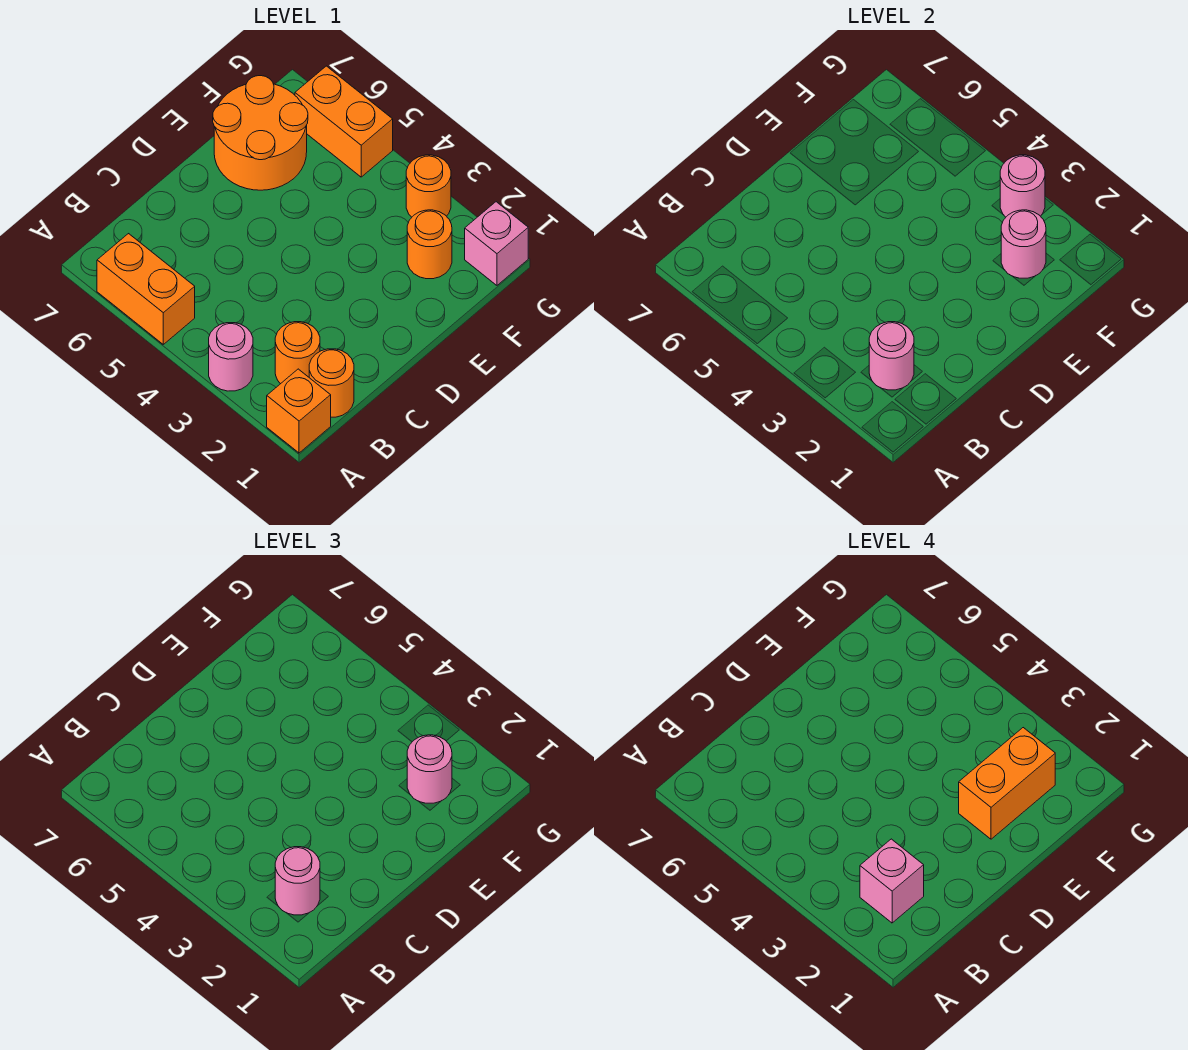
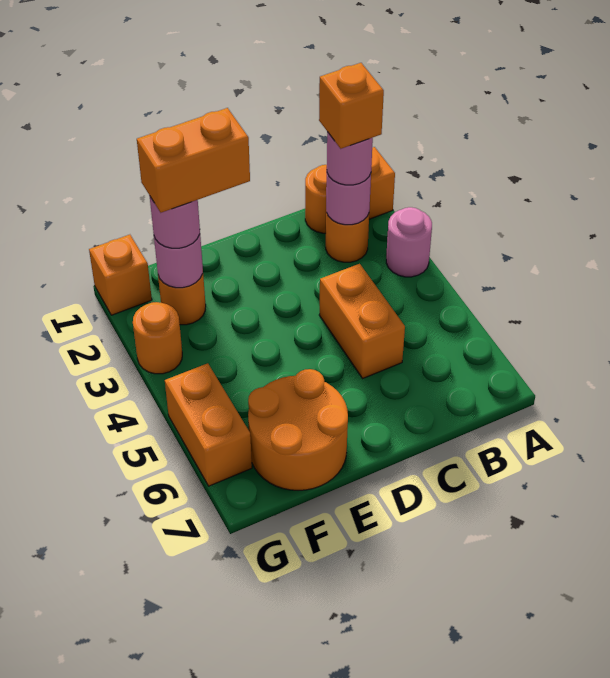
orange brick A5:A6 level 1 -> orange brick C4:C5 level 1
pink brick B2 level 4 -> orange brick B2 level 4
pink brick G1 level 1 -> orange brick G1 level 1
pink round brick G3 level 2 -> none

